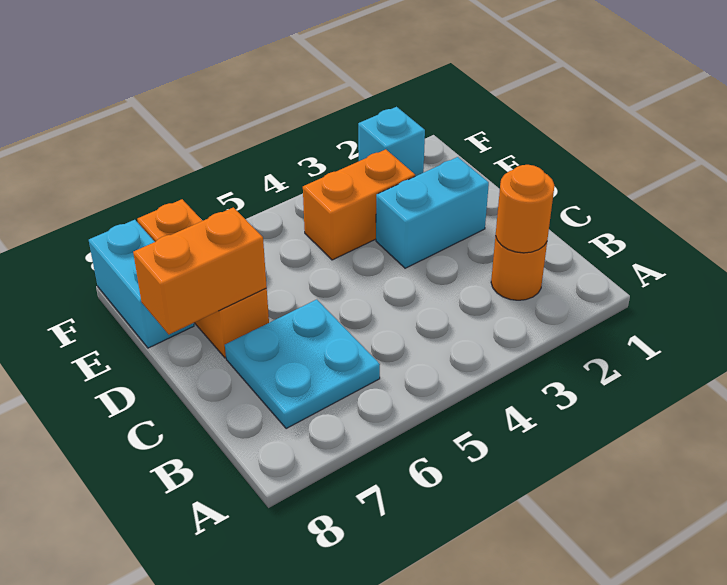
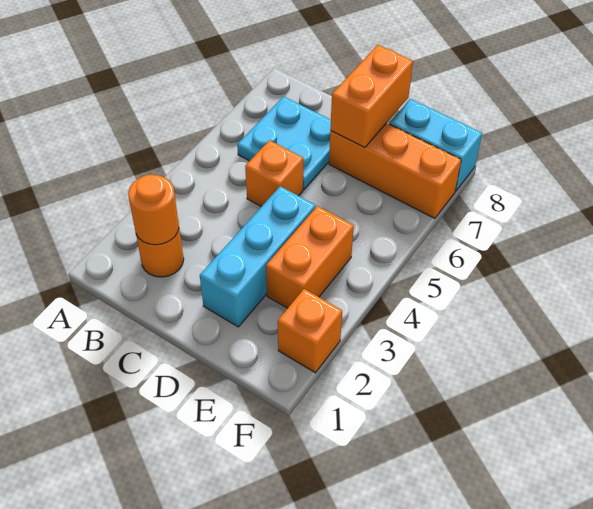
none -> orange brick C5 level 1
cyan brick D2:D3 level 1 -> cyan brick D2:D4 level 1
cyan brick F2 level 1 -> orange brick F2 level 1

